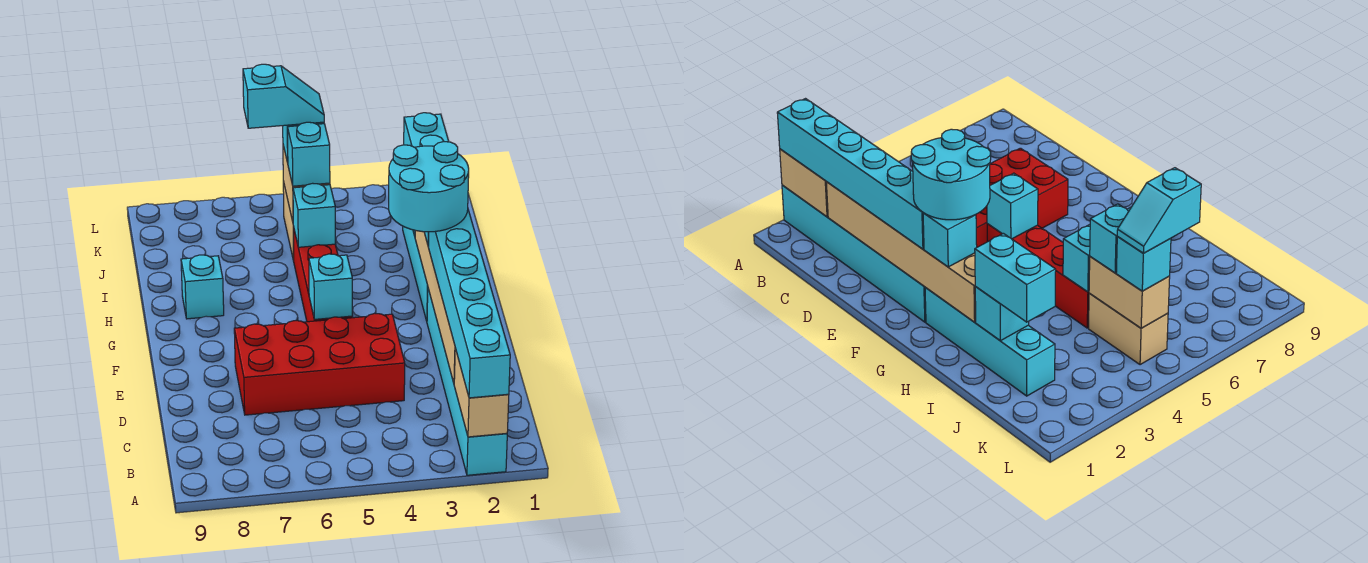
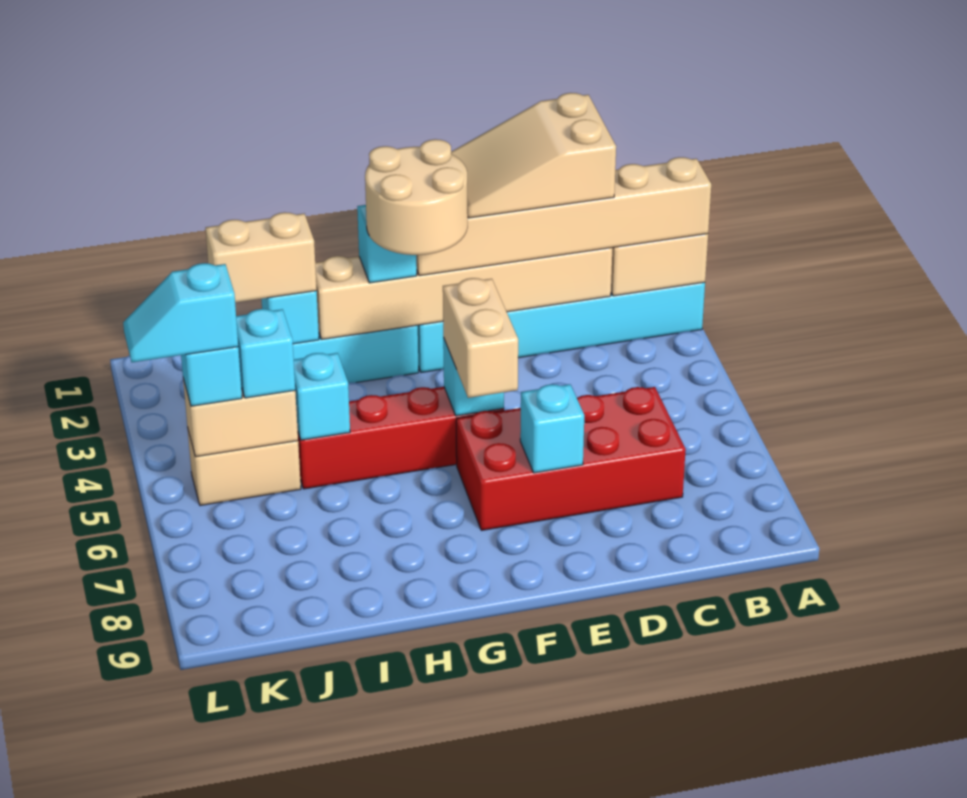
cyan brick A2:F2 level 3 -> tan brick A2:F2 level 3
none -> tan slope C1:E2 level 4 top C
red brick D4:E7 level 1 -> red brick C6:F7 level 1
cyan round brick F2:G3 level 4 -> tan round brick F2:G3 level 4
none -> tan brick F5:F6 level 3
cyan brick H8 level 1 -> cyan brick E7 level 2
cyan brick I2:J2 level 3 -> tan brick I2:J2 level 3
cyan slope K5:K6 level 4 top 6 -> cyan slope K5:L5 level 4 top K

